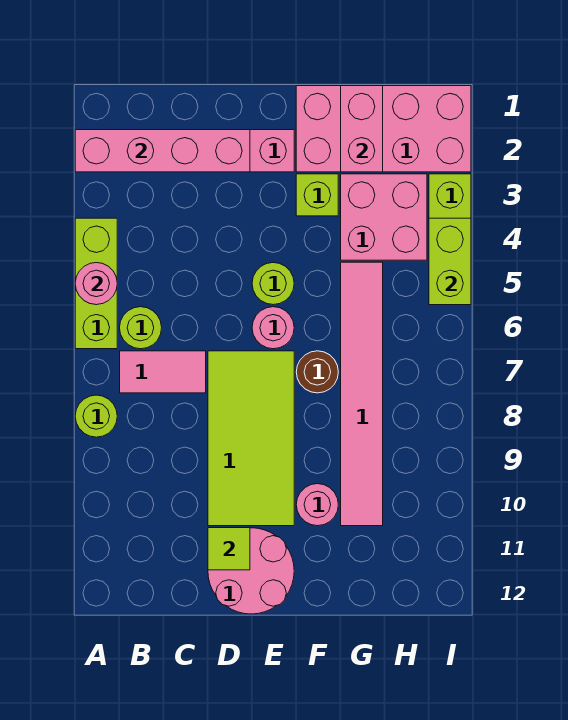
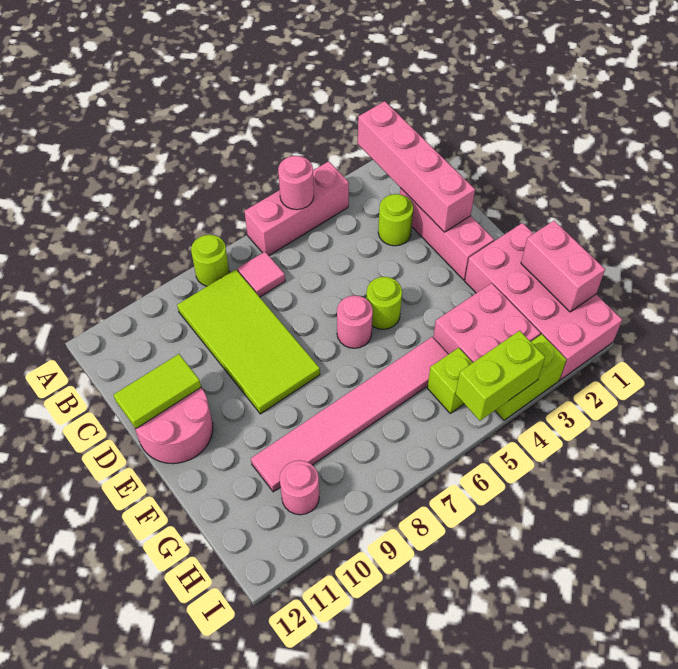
lime brick A4:A6 level 1 -> pink brick A4:A6 level 1
lime round brick B6 level 1 -> lime round brick C3 level 1
pink tile B7:C7 level 1 -> pink tile B7 level 1
lime tile D7:E10 level 1 -> lime tile B8:E9 level 1
lime tile D11 level 2 -> lime tile D11:D12 level 2
lime brick F3 level 1 -> lime brick H5 level 1
brown round brick F7 level 1 -> none
pink round brick F10 level 1 -> pink round brick H10 level 1
pink brick G1:G2 level 2 -> pink brick G1:H1 level 2

